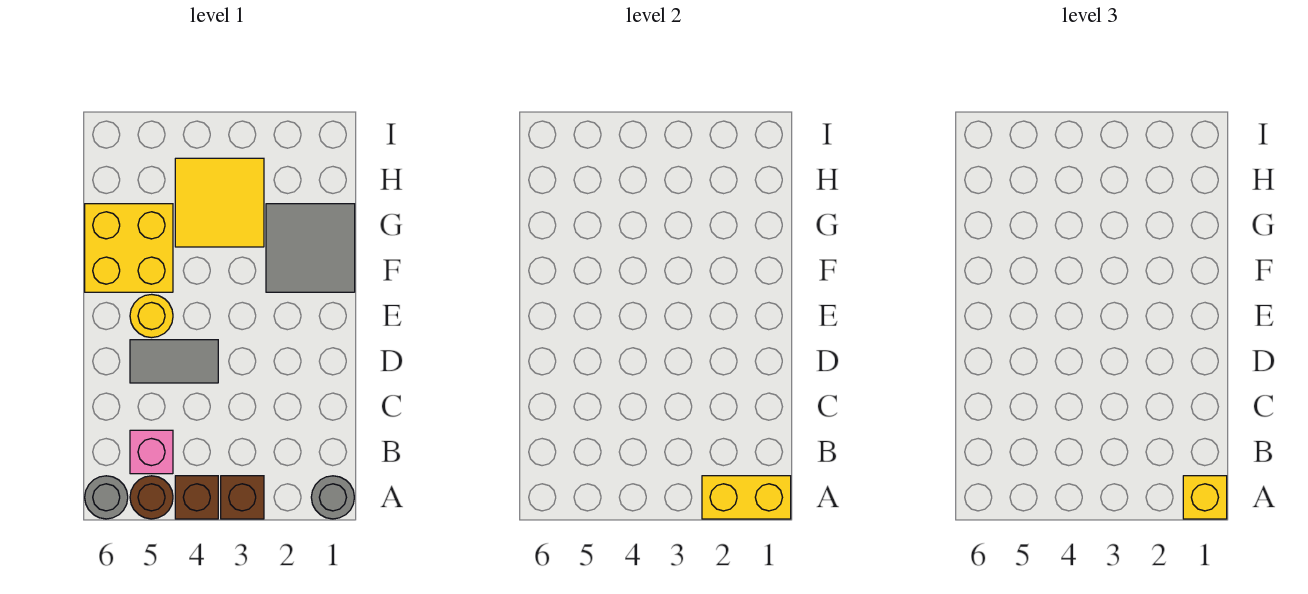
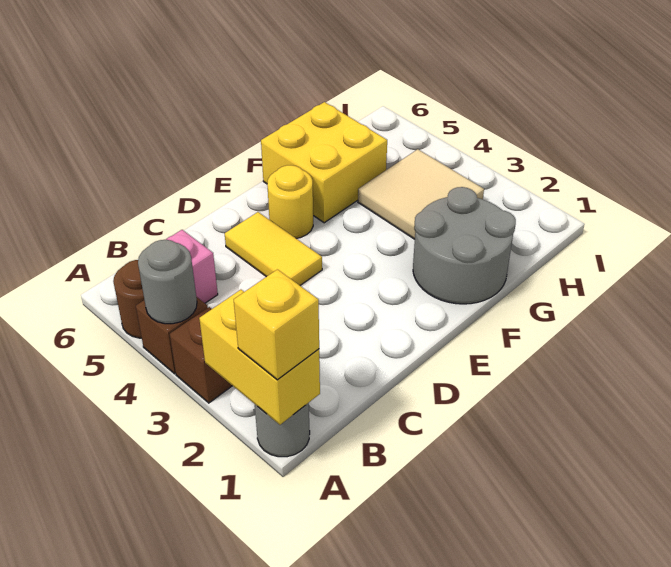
grey round brick A6 level 1 -> grey round brick A4 level 2
grey tile D4:D5 level 1 -> yellow tile D4:D5 level 1
grey tile F1:G2 level 1 -> grey round brick F1:G2 level 1
yellow tile G3:H4 level 1 -> tan tile G3:H4 level 1

